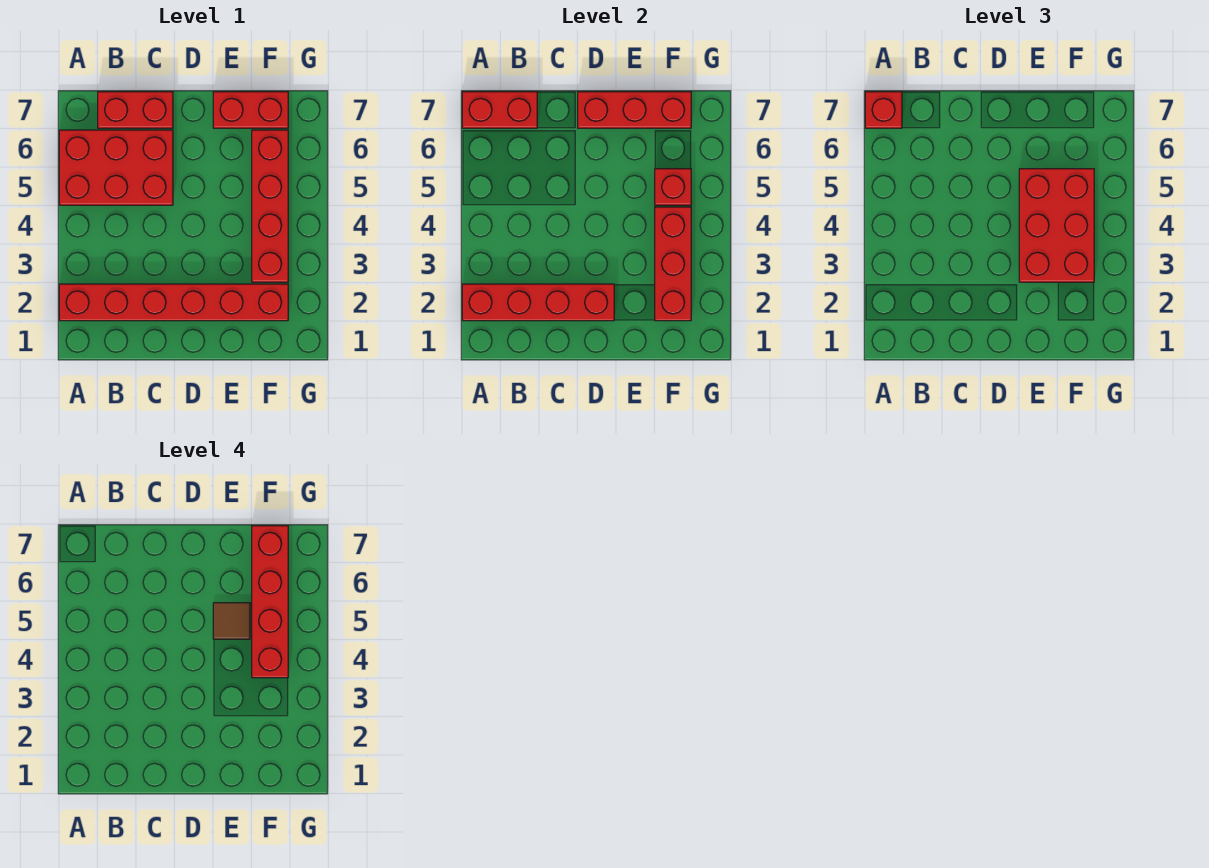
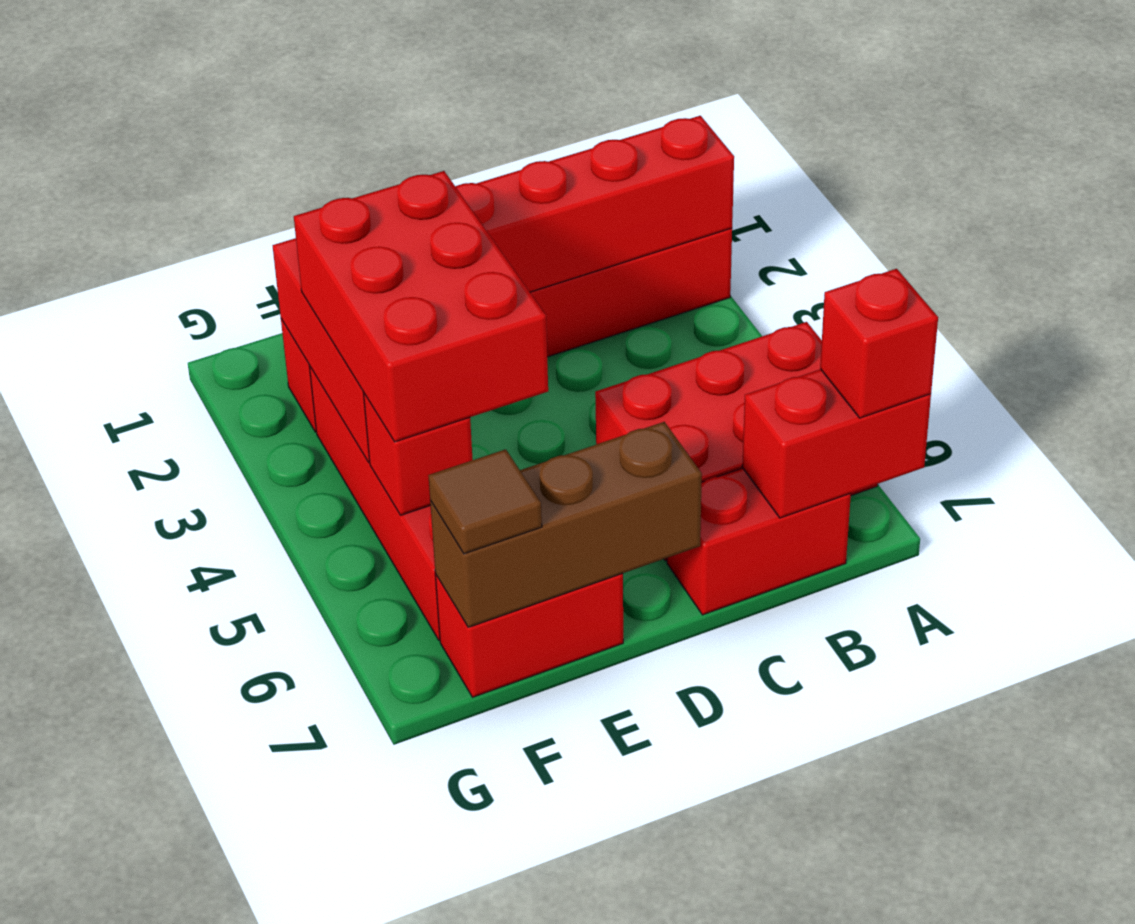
red brick D7:F7 level 2 -> brown brick D7:F7 level 2
brown tile E5 level 4 -> brown tile F7 level 3
red brick F4:F7 level 4 -> none

